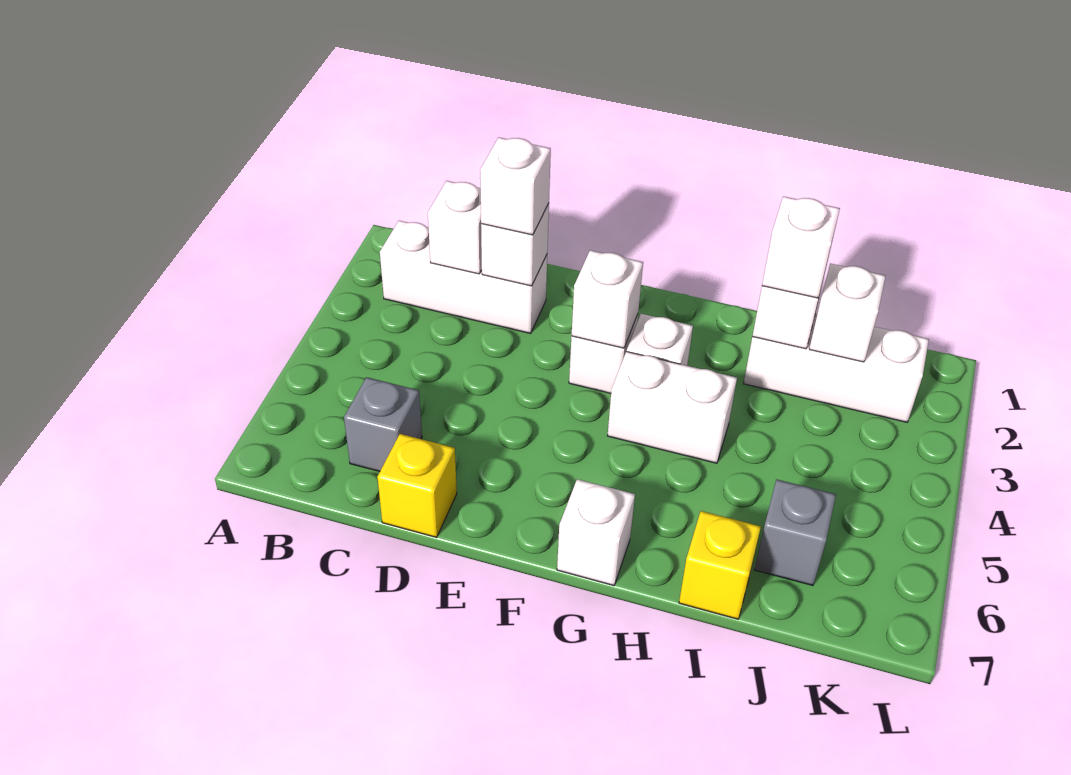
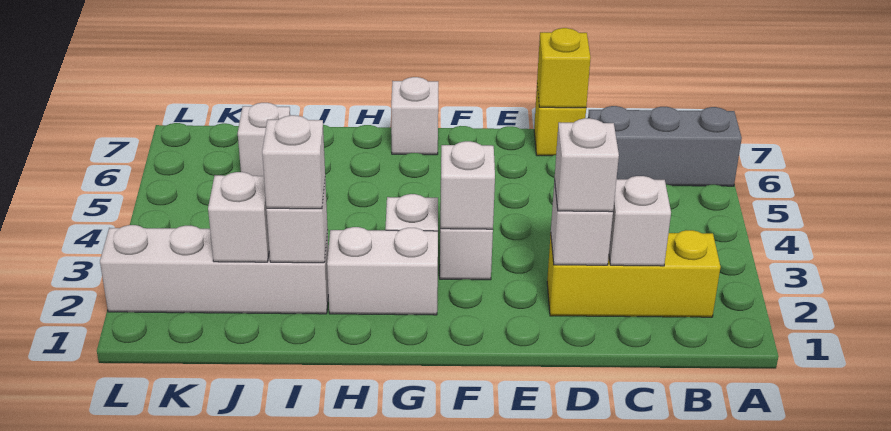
white brick B2:D2 level 1 -> yellow brick B2:D2 level 1
grey brick C6 level 1 -> grey brick A6:C6 level 1
white brick G4:H4 level 1 -> white brick G2:H2 level 1
white brick I2:K2 level 1 -> white brick I2:L2 level 1
yellow brick I7 level 1 -> yellow brick D7 level 2
grey brick J6 level 1 -> white brick J6 level 1

